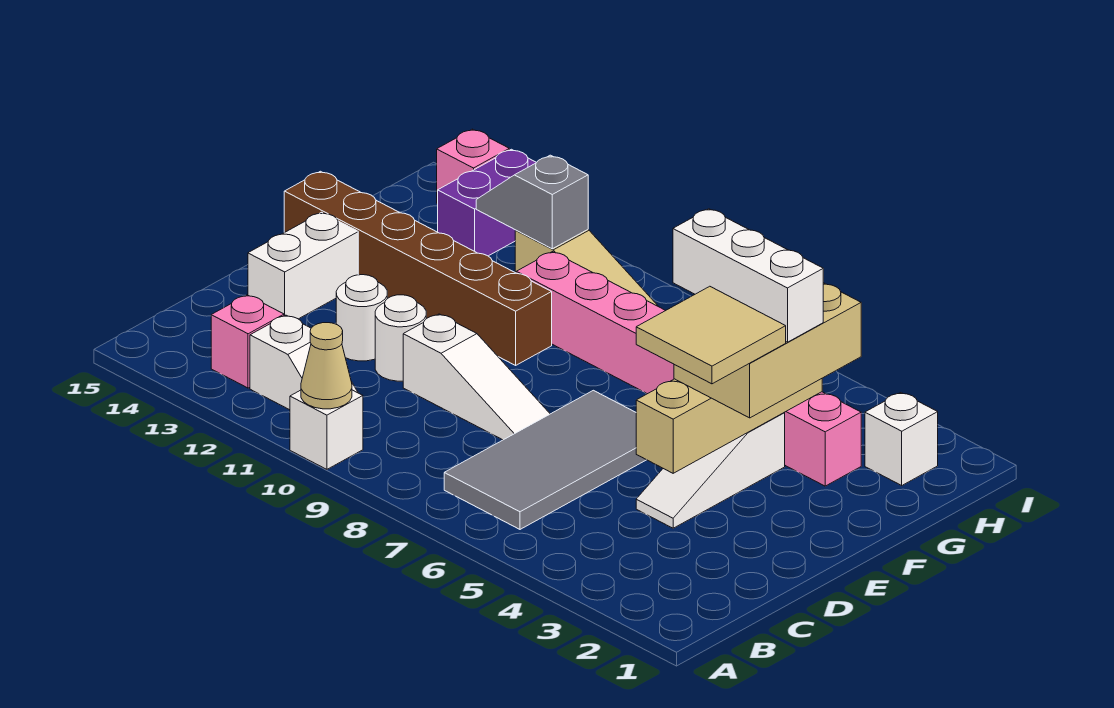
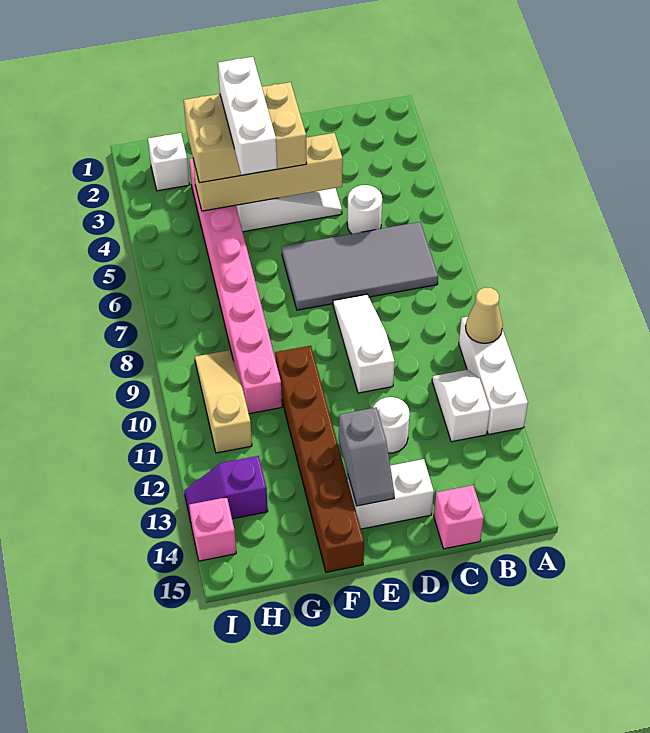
white brick A10 level 1 -> white brick A10:A12 level 1
pink brick B13 level 1 -> pink brick C15 level 1
tan tile D3:E4 level 4 -> none
white round brick D11 level 1 -> white round brick C5 level 1
grey slope H11:H12 level 2 top 11 -> grey slope E13:E14 level 2 top 13
purple brick H13:I13 level 1 -> purple slope H13:I13 level 1 top H

